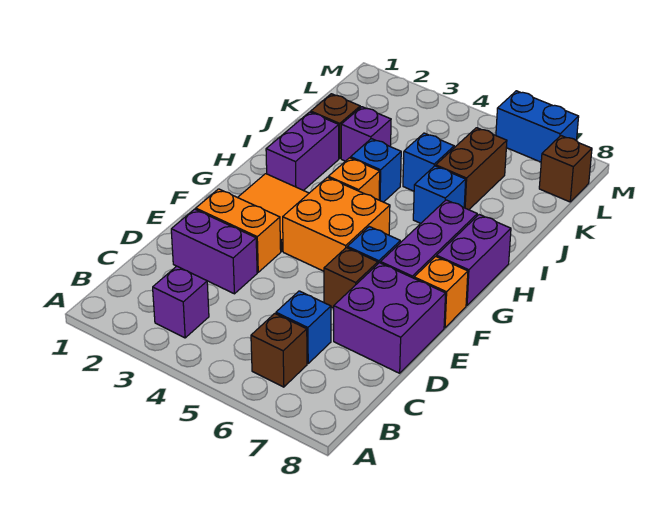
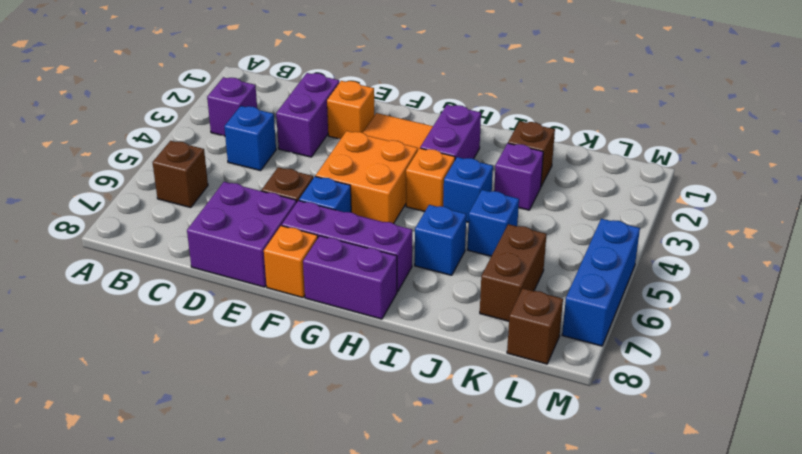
blue brick C6 level 1 -> blue brick C4 level 1
orange brick E2:E3 level 1 -> orange brick E2 level 1
purple brick H2:I2 level 1 -> purple brick H2:H3 level 1
brown brick J6:K6 level 1 -> brown brick K6:K7 level 1
blue brick M6:M7 level 1 -> blue brick M5:M7 level 1

